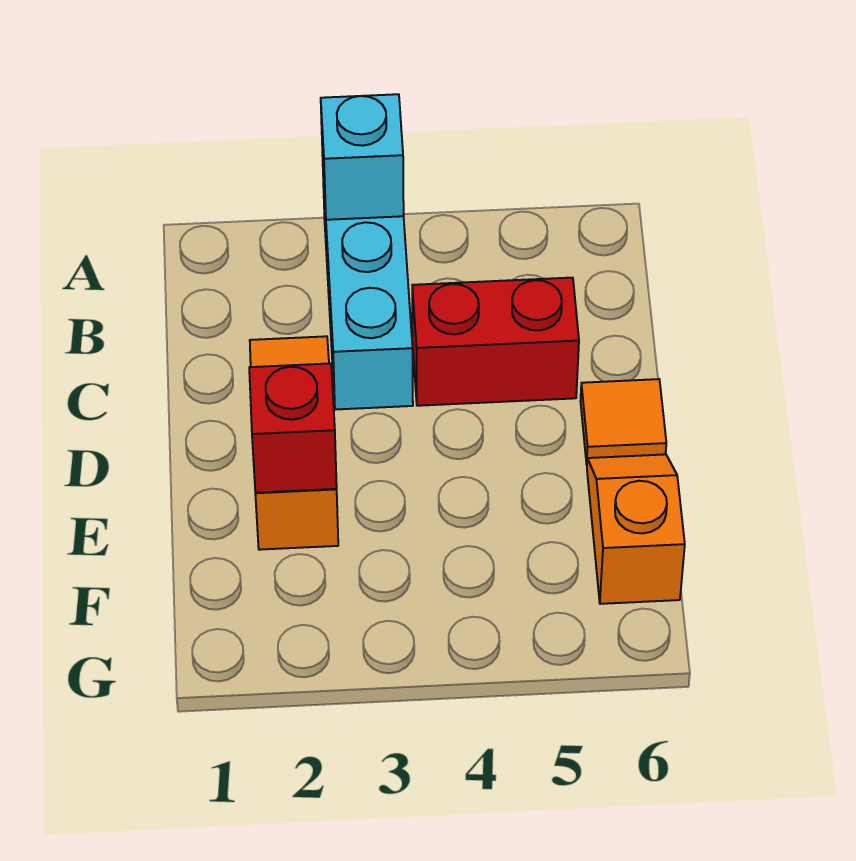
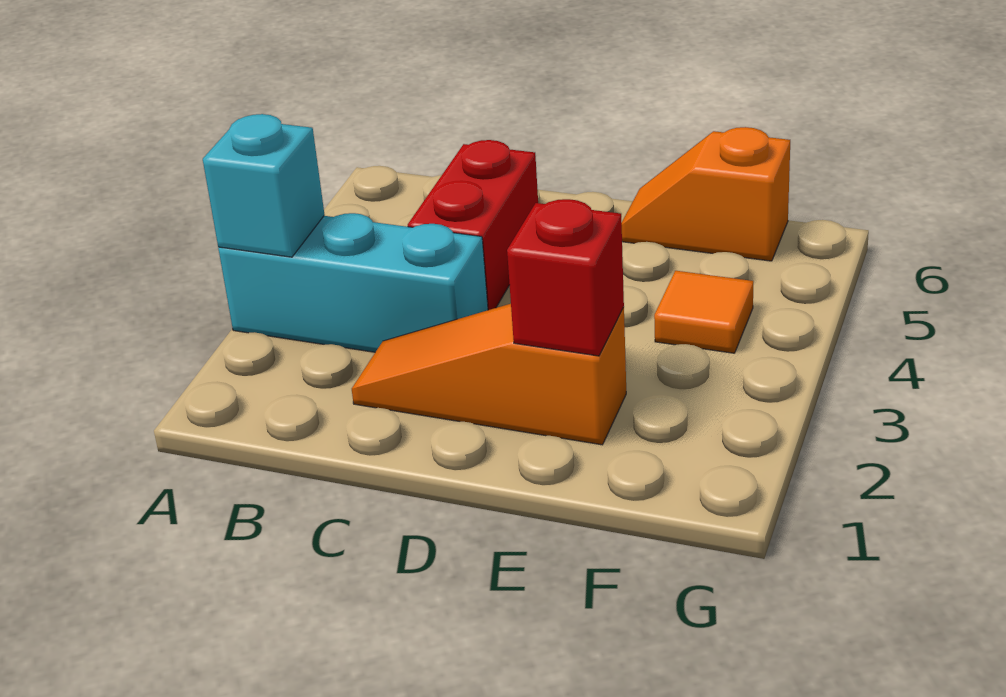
orange tile D6 level 1 -> orange tile F4 level 1

